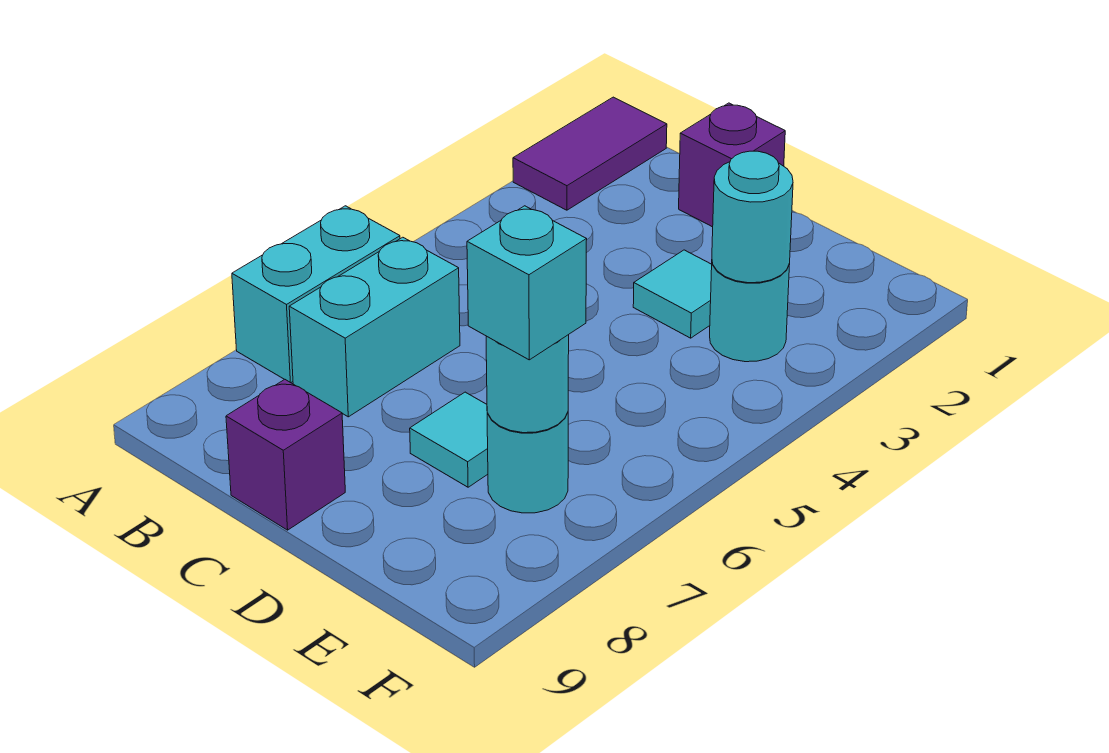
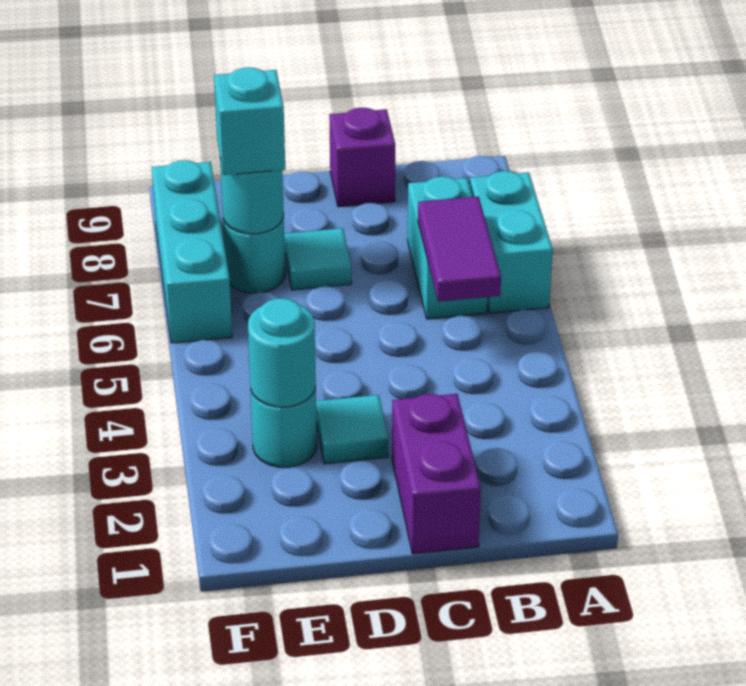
purple tile A1:A2 level 1 -> purple tile B5:B6 level 2
purple brick C1 level 1 -> purple brick C1:C2 level 1
none -> cyan brick F6:F8 level 1

